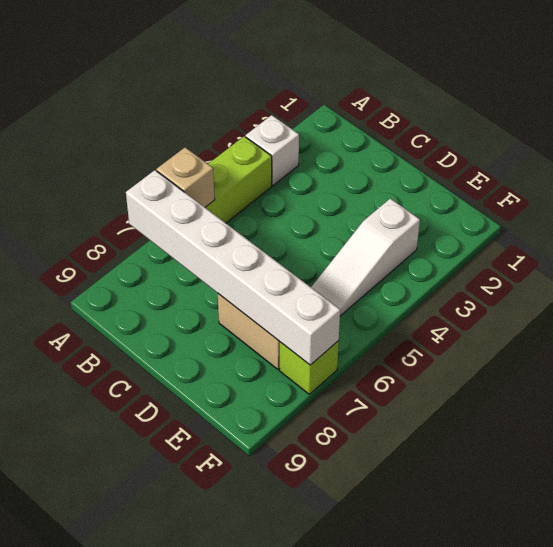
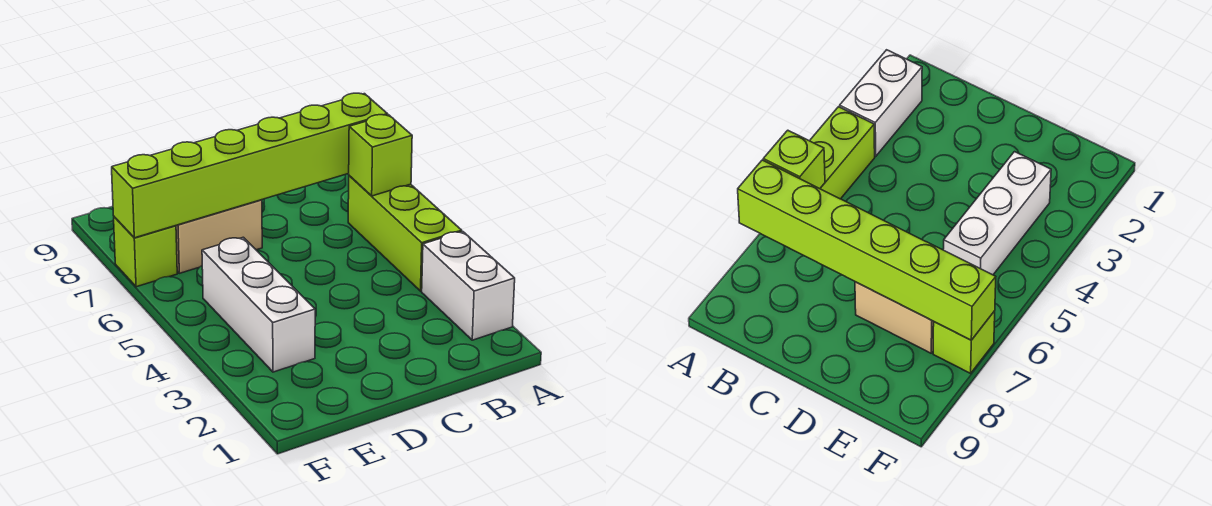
white brick A3 level 1 -> white brick A2:A3 level 1
tan brick A6 level 2 -> lime brick A6 level 2
white brick A7:F7 level 2 -> lime brick A7:F7 level 2
white slope E3:E5 level 1 top 3 -> white brick E3:E5 level 1

